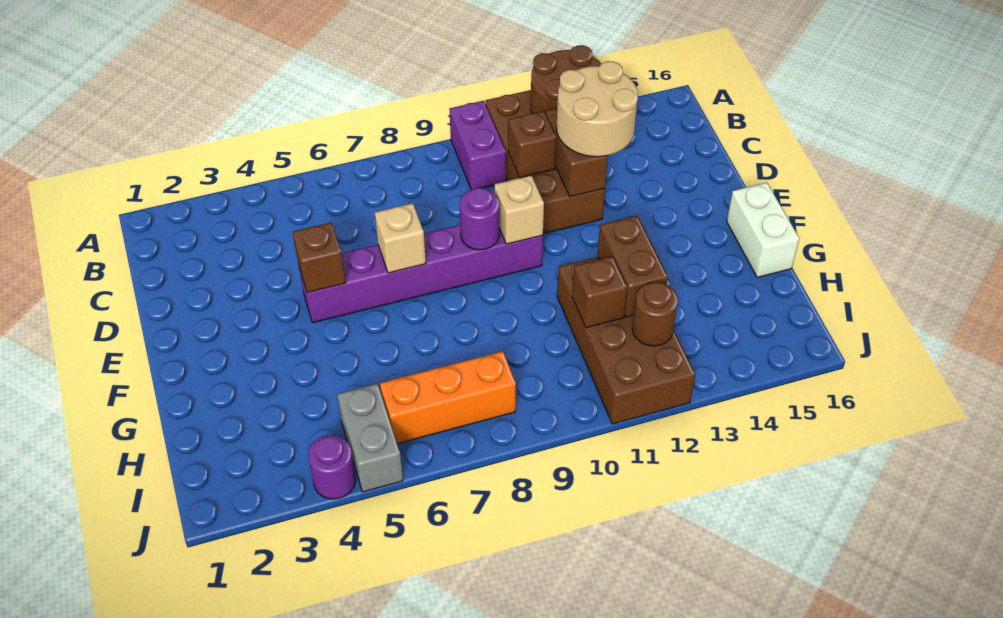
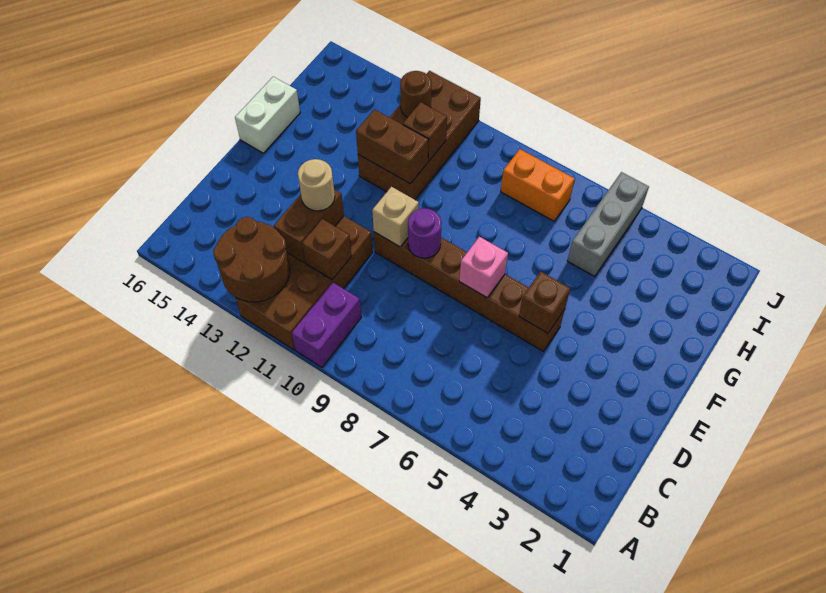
tan round brick C12:D13 level 3 -> tan round brick D12 level 3
purple brick E5:E10 level 1 -> brown brick E5:E10 level 1
tan brick E7 level 2 -> pink brick E7 level 2
brown brick G12:H12 level 2 -> brown brick G11:G12 level 2
grey brick I5:J5 level 1 -> grey brick H5:J5 level 1
orange brick I6:I8 level 1 -> orange brick I7:I8 level 1
purple round brick J4 level 1 -> none

